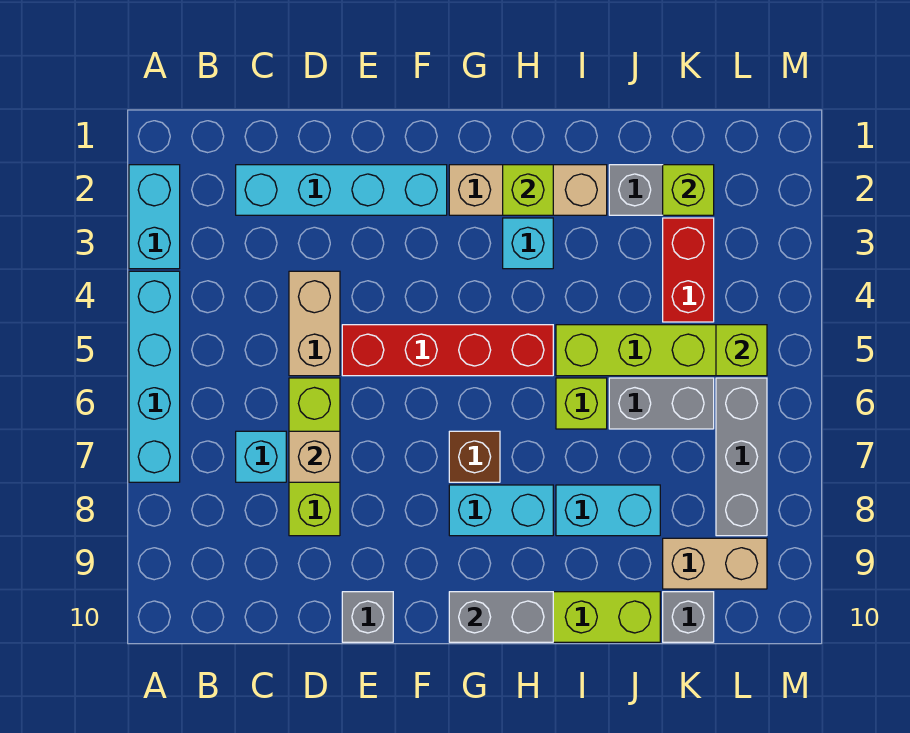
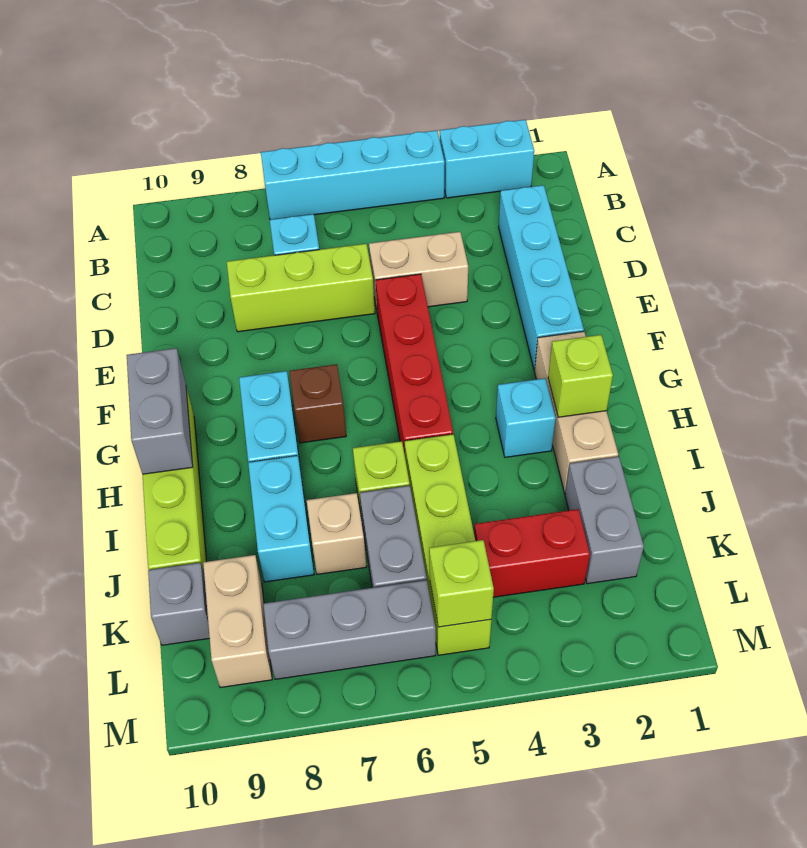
tan brick D7 level 2 -> tan brick J7 level 1
grey brick E10 level 1 -> none
lime brick K2 level 2 -> none

